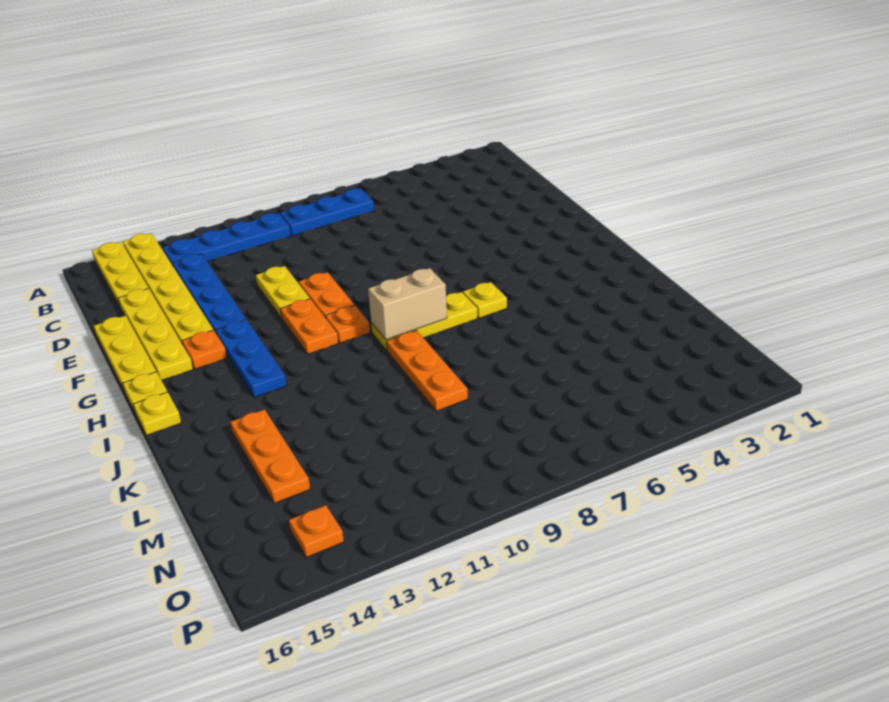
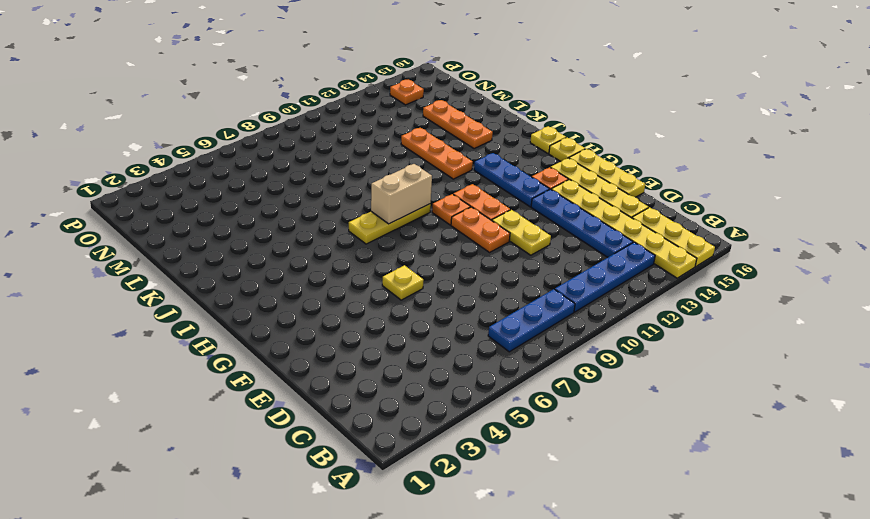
yellow plate I6 level 1 -> yellow plate F6 level 1
orange plate J9:L9 level 1 -> orange plate J12:L12 level 1

